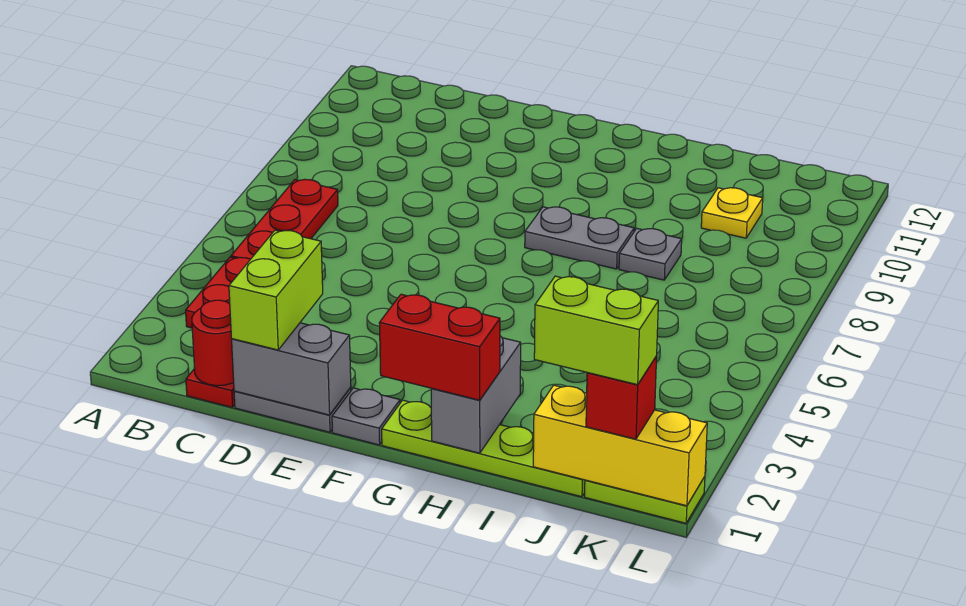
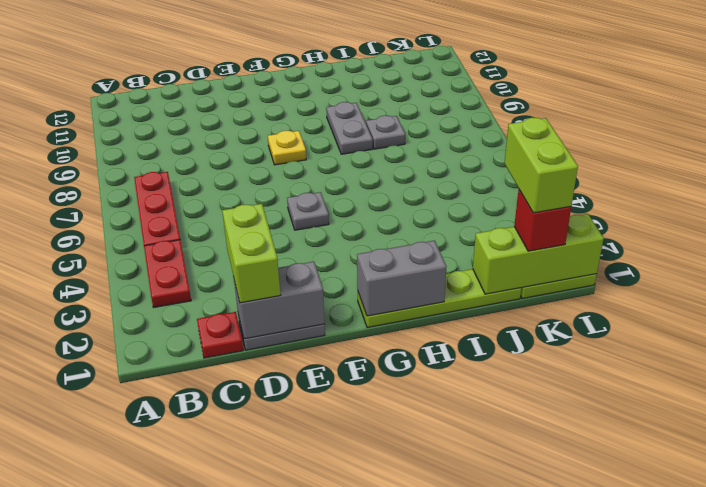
red round brick C1 level 2 -> none
grey plate F1 level 1 -> grey plate F5 level 1
red brick G1:H1 level 3 -> none
grey plate G8:H8 level 1 -> grey plate H8:H9 level 1
grey brick H1:H2 level 2 -> grey brick G1:H1 level 2
yellow brick J1:L1 level 2 -> lime brick J1:L1 level 2
lime brick J1:K1 level 4 -> lime brick K1:K2 level 4
yellow plate J10 level 1 -> yellow plate F8 level 1

